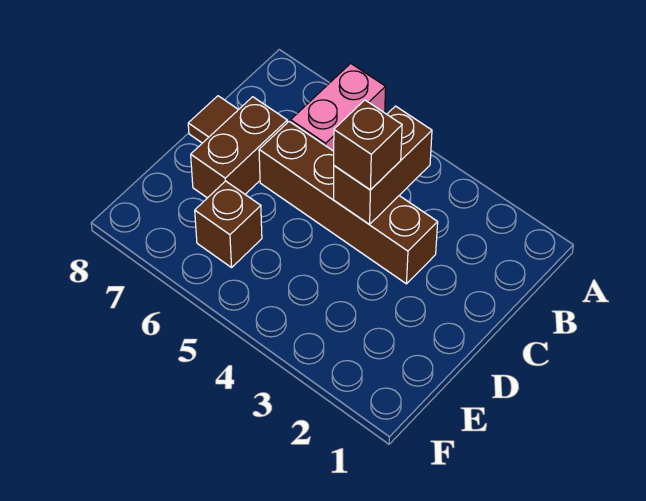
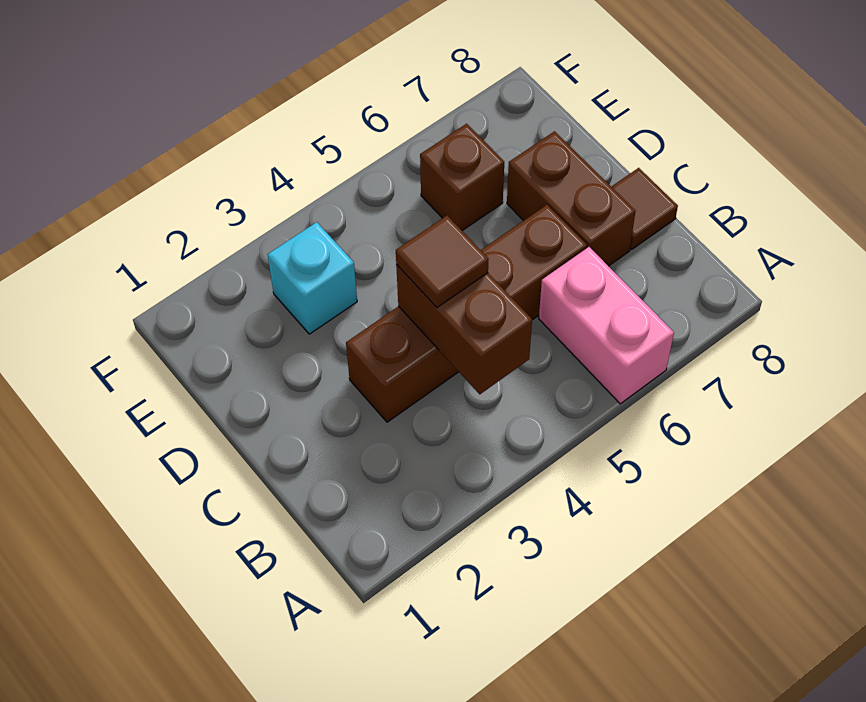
brown brick C4 level 3 -> brown tile C4 level 3
none -> cyan brick E3 level 1

